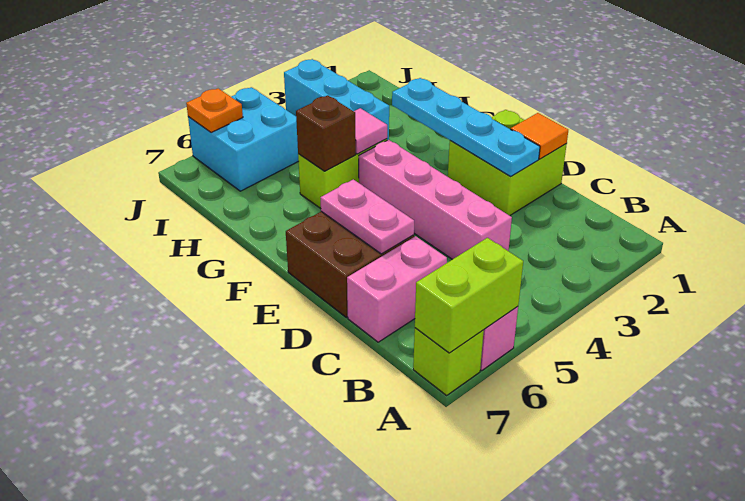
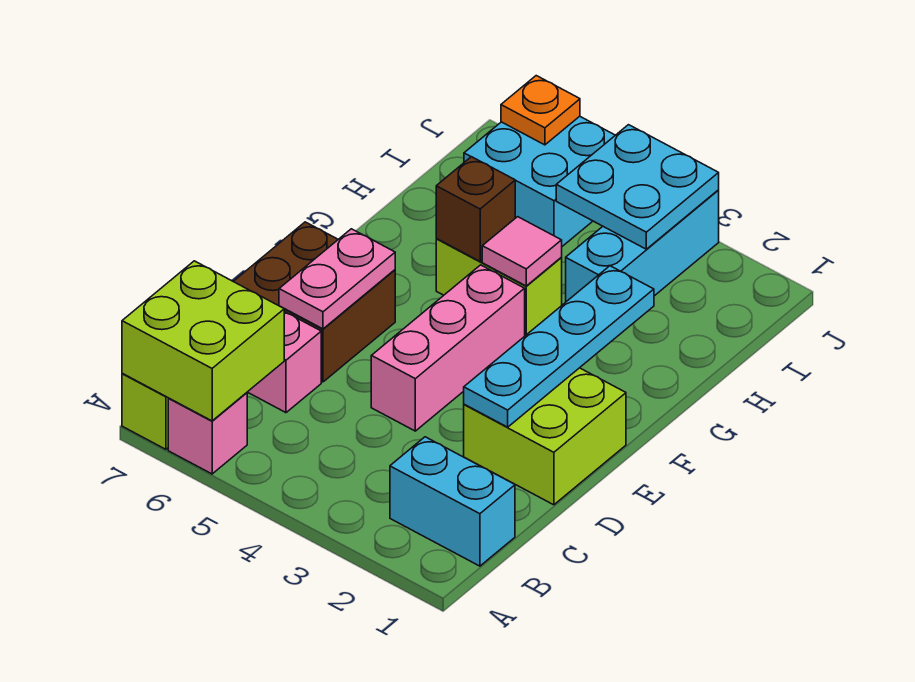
lime brick A6:A7 level 2 -> lime brick A6:B7 level 2
none -> cyan brick B1:B2 level 1
pink brick C4:F4 level 1 -> pink brick D4:F4 level 1
orange tile D1 level 2 -> none
none -> cyan plate I3:J4 level 2

